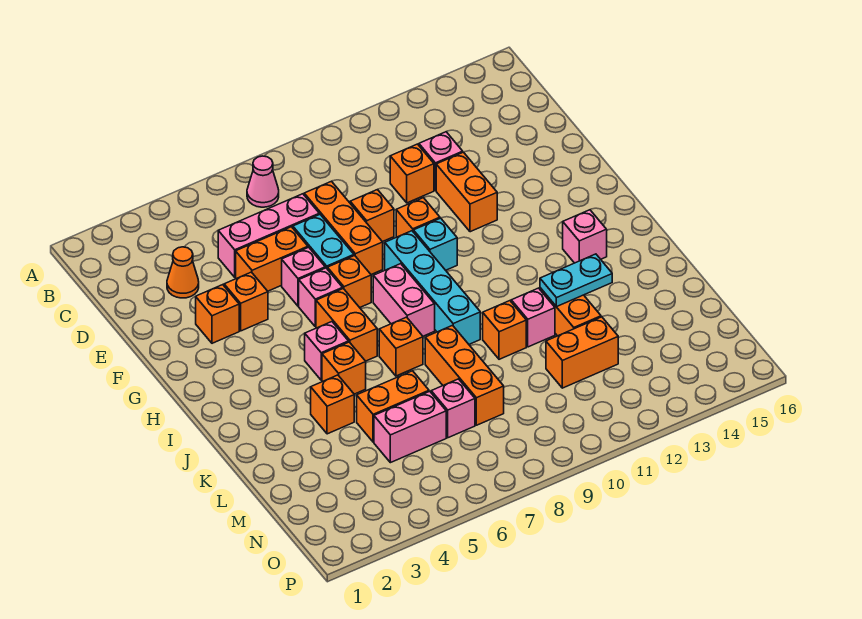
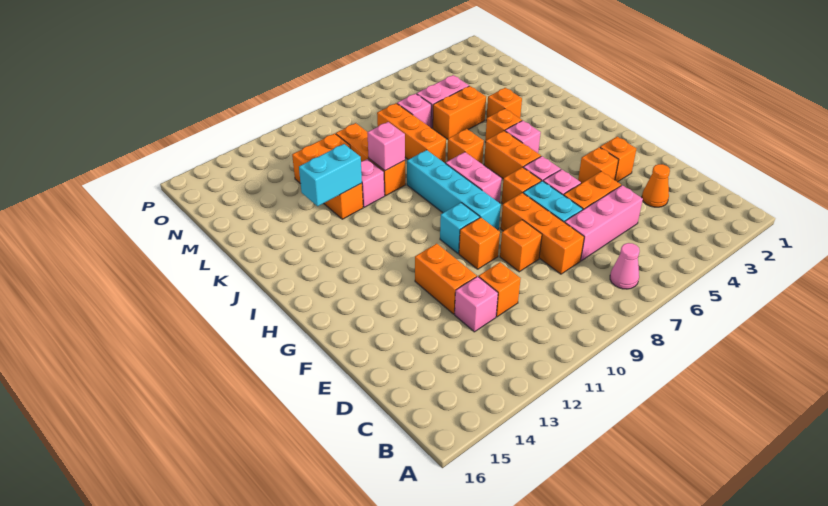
pink brick I14 level 1 -> pink brick K10 level 2
orange brick K10 level 1 -> orange brick K10:M10 level 1
cyan plate K12:K13 level 2 -> cyan brick K12:K13 level 2

